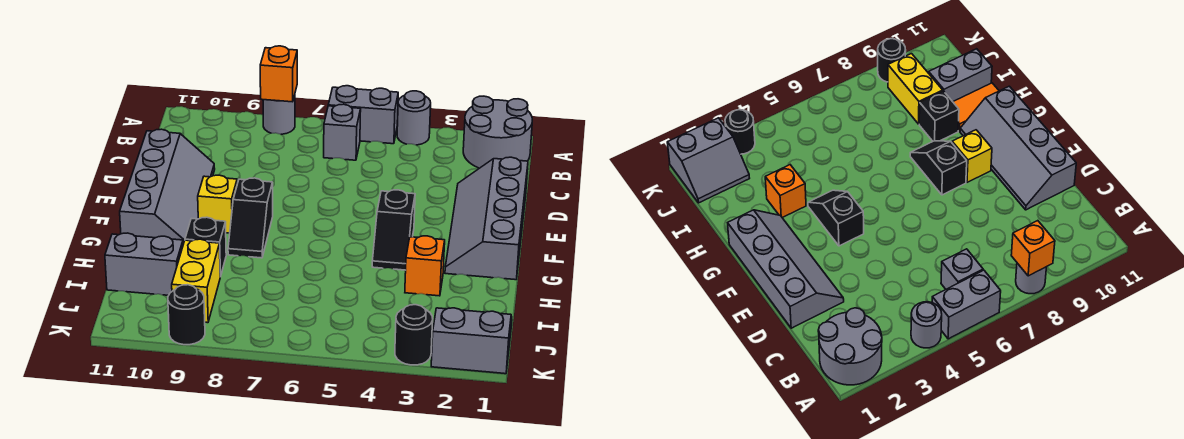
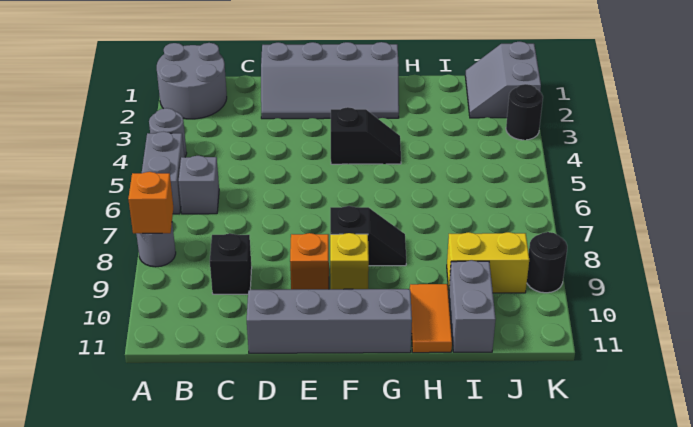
orange brick H3 level 1 -> orange brick E9 level 1
black brick H9 level 1 -> black brick C9 level 1

